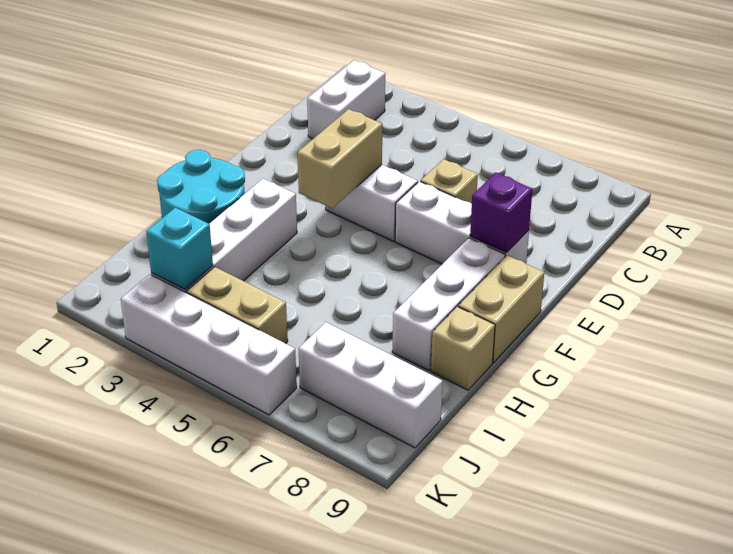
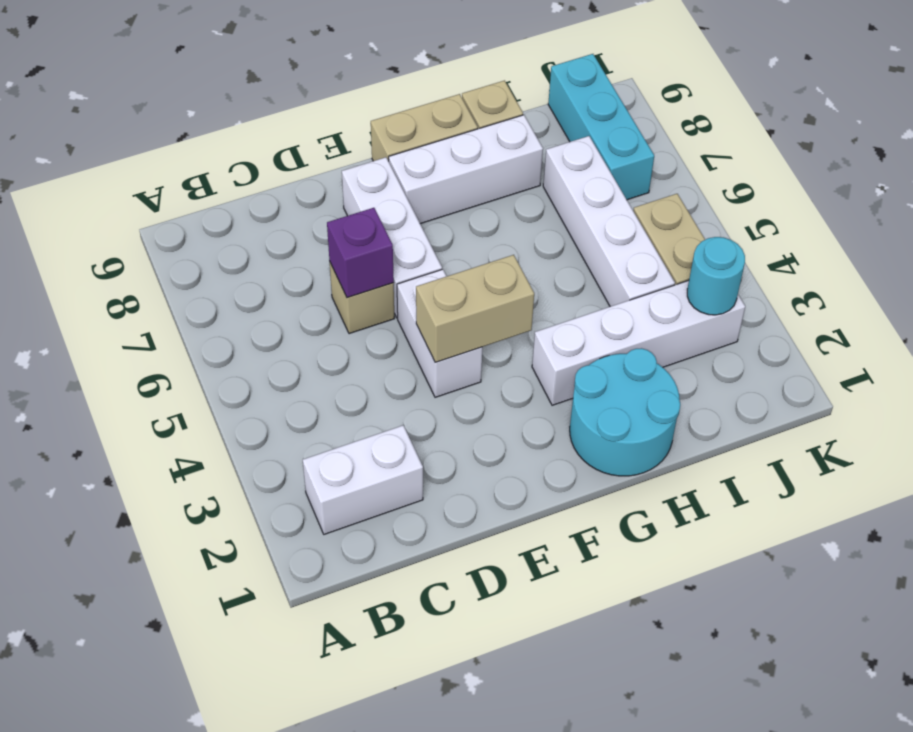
purple brick E8 level 2 -> purple brick D6 level 2
cyan brick J3 level 2 -> cyan round brick J3 level 2
white brick J7:J9 level 1 -> cyan brick J7:J9 level 1
white brick K3:K6 level 1 -> white brick I4:I7 level 1

